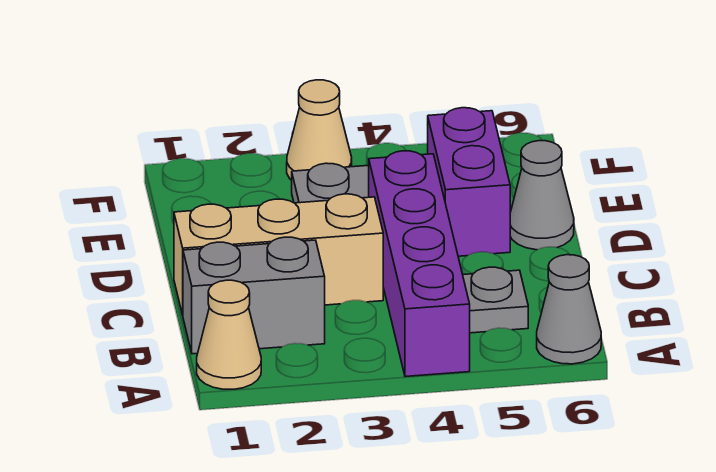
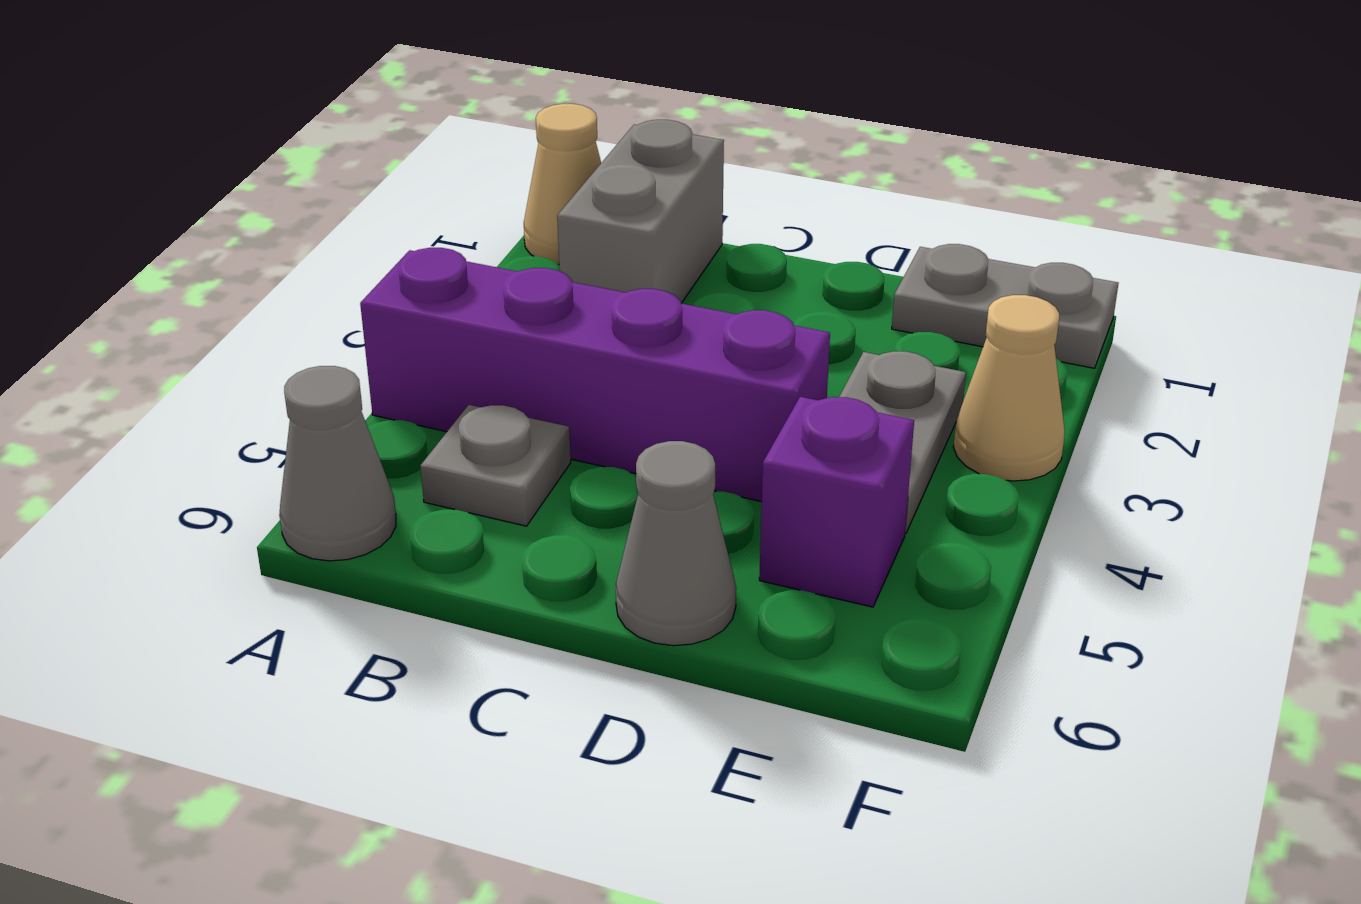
tan brick C1:C3 level 1 -> none
purple brick D5:E5 level 1 -> purple brick E5 level 1
none -> grey plate E1:F1 level 1

